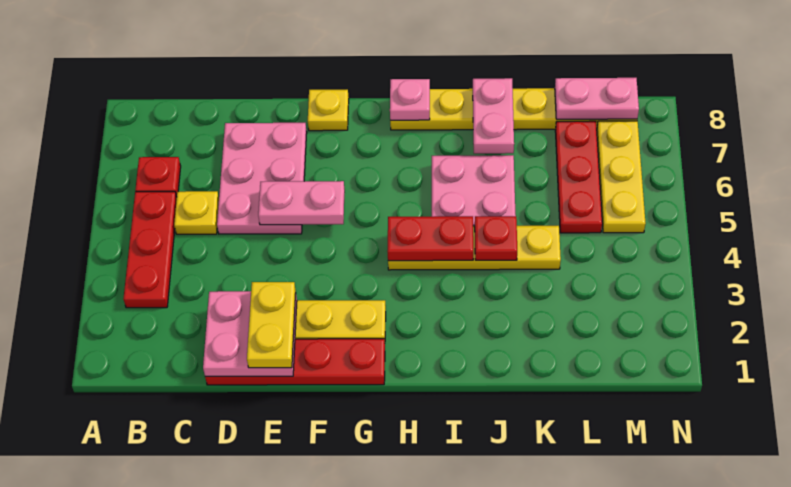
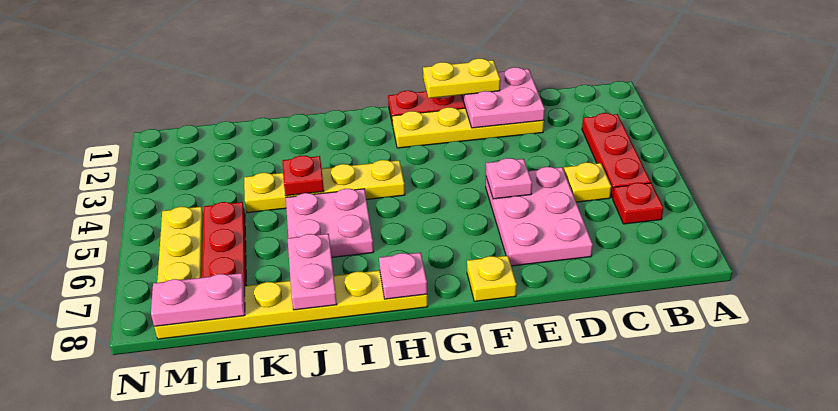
yellow plate E1:E2 level 3 -> yellow plate E1:F1 level 3
pink plate E5:F5 level 2 -> pink plate E5 level 2
red plate H4:I4 level 2 -> none

